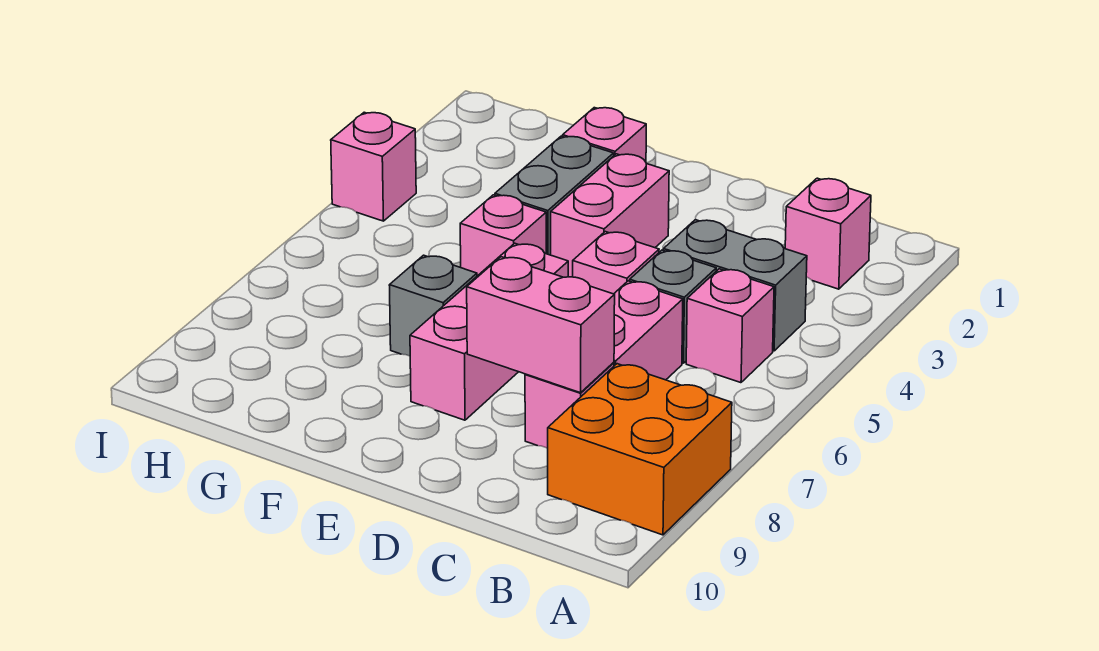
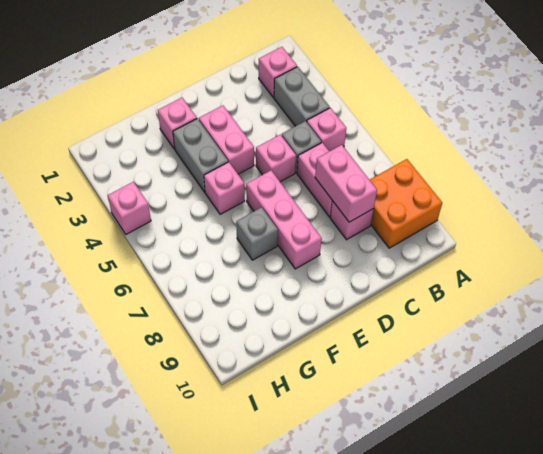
grey brick B4:C4 level 1 -> grey brick B3:B4 level 1
pink brick C8:D8 level 2 -> pink brick C7:C8 level 2

